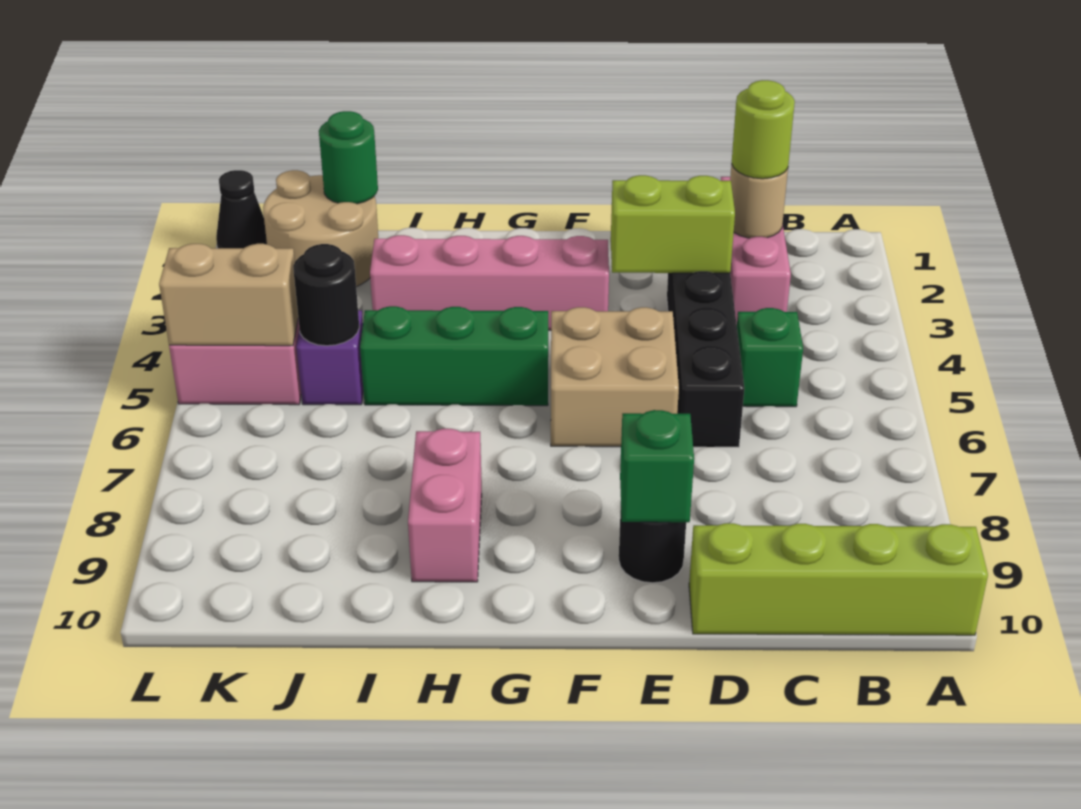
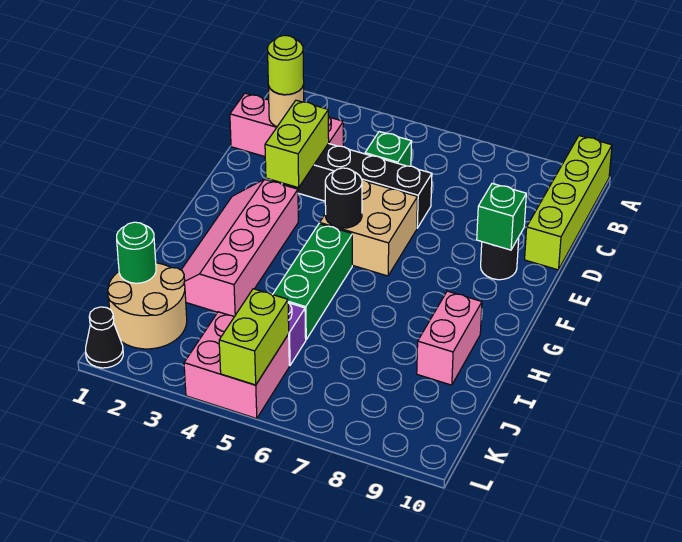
pink brick H8:H9 level 1 -> pink brick H9:I9 level 1
black round brick J5 level 2 -> black round brick F5 level 2
tan brick K5:L5 level 2 -> lime brick K5:L5 level 2

